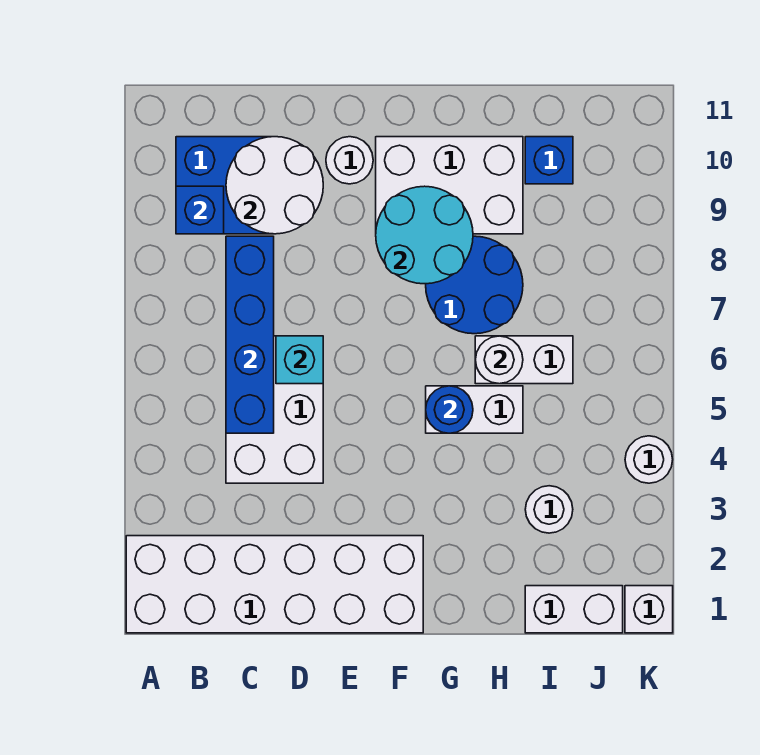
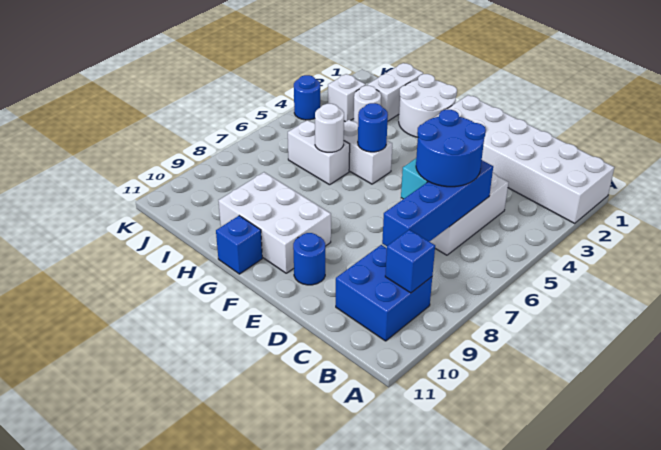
white round brick C9:D10 level 2 -> white round brick G1:H2 level 1
white round brick E10 level 1 -> blue round brick E10 level 1
cyan round brick F8:G9 level 2 -> none
blue round brick G7:H8 level 1 -> blue round brick C5:D6 level 3
white brick I1:J1 level 1 -> white brick I1:I2 level 1
blue brick I10 level 1 -> blue brick G11 level 1
white brick K1 level 1 -> white brick J3 level 1
white round brick K4 level 1 -> blue round brick K4 level 1

